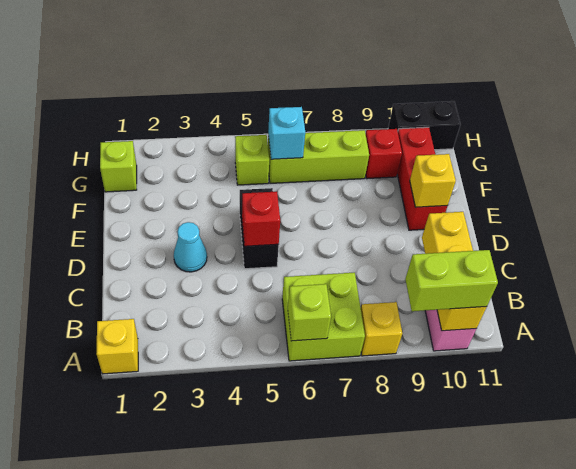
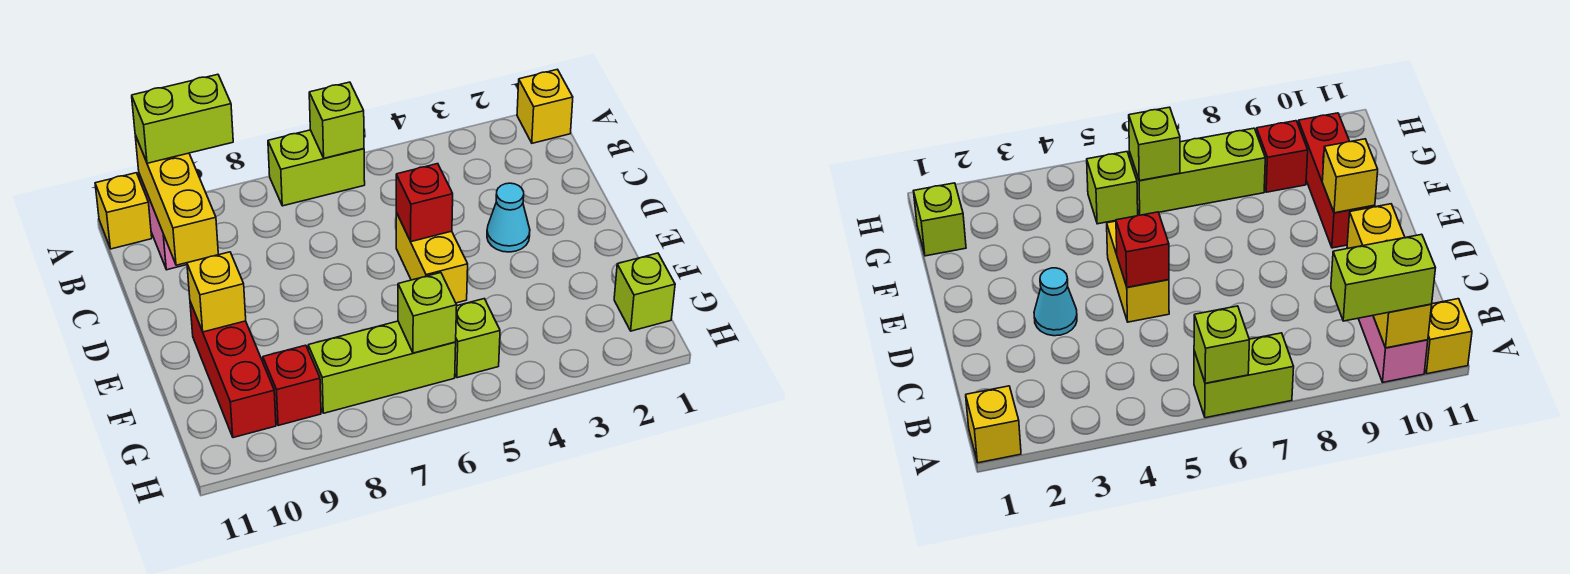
lime brick A6:B7 level 1 -> lime brick A6:A7 level 1
yellow brick A8 level 1 -> yellow brick A11 level 1
black brick D5:E5 level 1 -> yellow brick D5:E5 level 1
cyan brick G6 level 2 -> lime brick G6 level 2
black brick H10:H11 level 1 -> none

